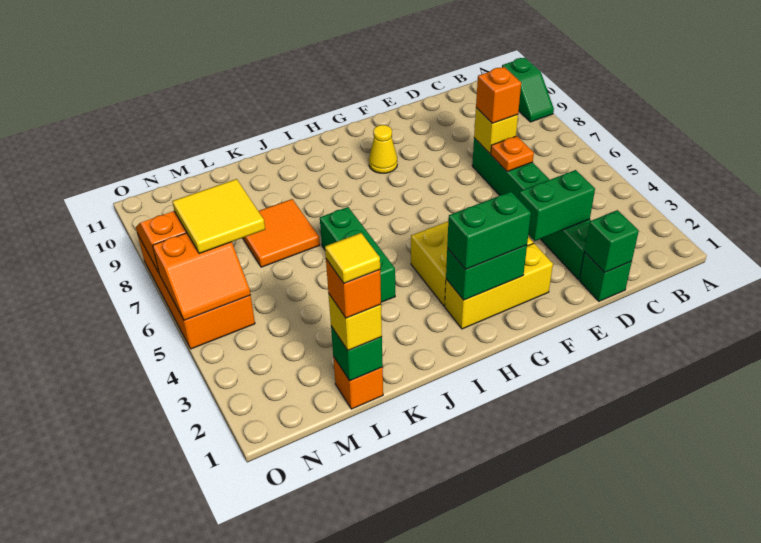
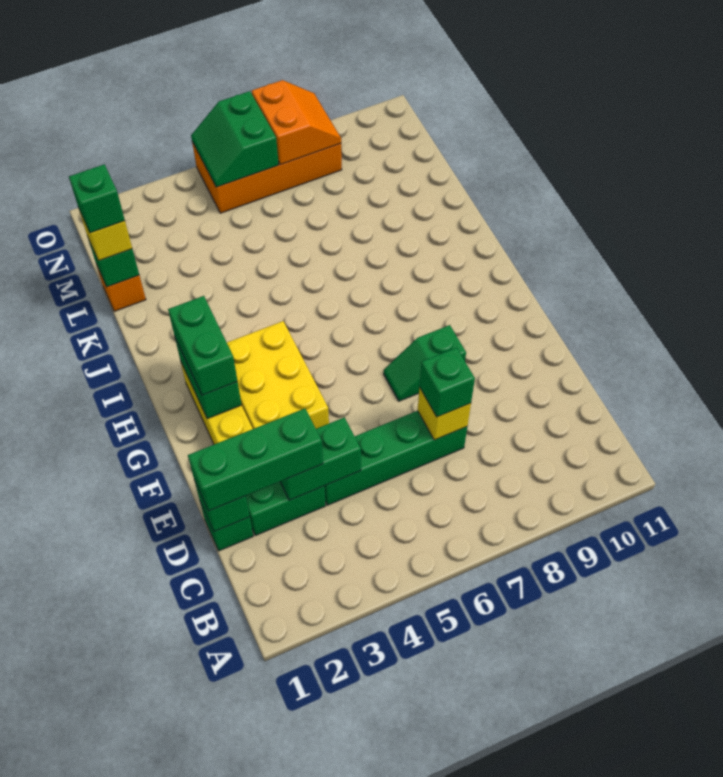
green slope A9:A10 level 1 top 10 -> green slope F7:F8 level 1 top 8
green brick D3:E3 level 2 -> green brick D3:D4 level 2
orange plate D6 level 2 -> none
orange brick D7 level 3 -> green brick D7 level 3
yellow cone G9 level 1 -> none
green brick J4:J6 level 1 -> green brick D1:D3 level 3
orange tile K7:L8 level 1 -> none
orange brick L1 level 4 -> green brick L1 level 4
yellow tile L1 level 5 -> none
yellow tile M6:N7 level 3 -> none
orange slope N5:O6 level 2 top 6 -> green slope N5:O6 level 2 top 6

